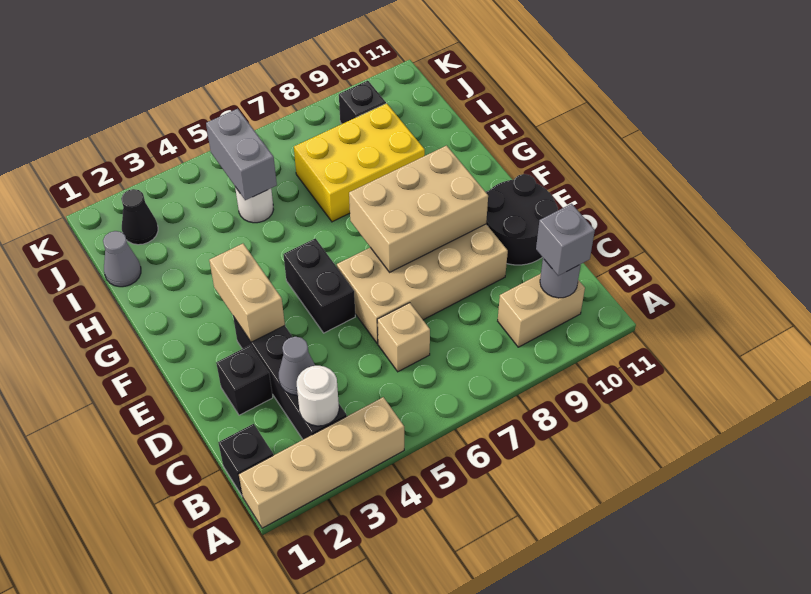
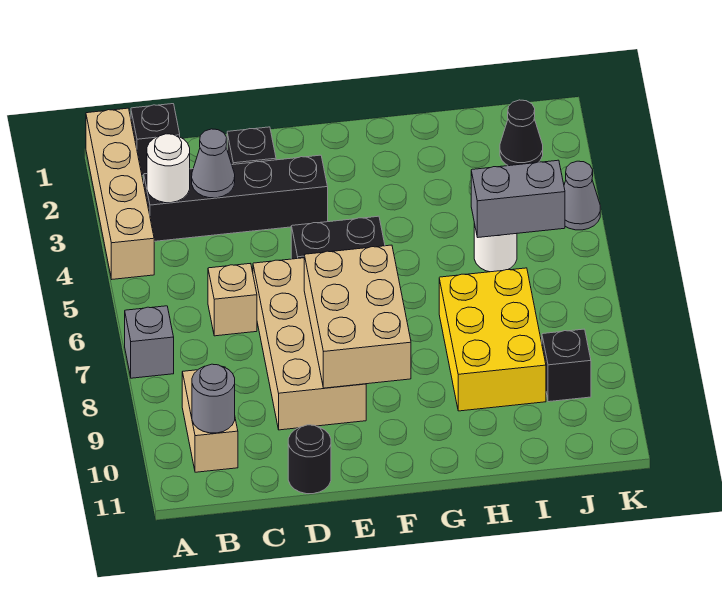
grey brick B10 level 3 -> grey brick A7 level 1
black round brick D10:E11 level 1 -> black round brick D11 level 1
tan brick E3:F3 level 2 -> none
grey cone I1 level 1 -> grey cone K4 level 1

